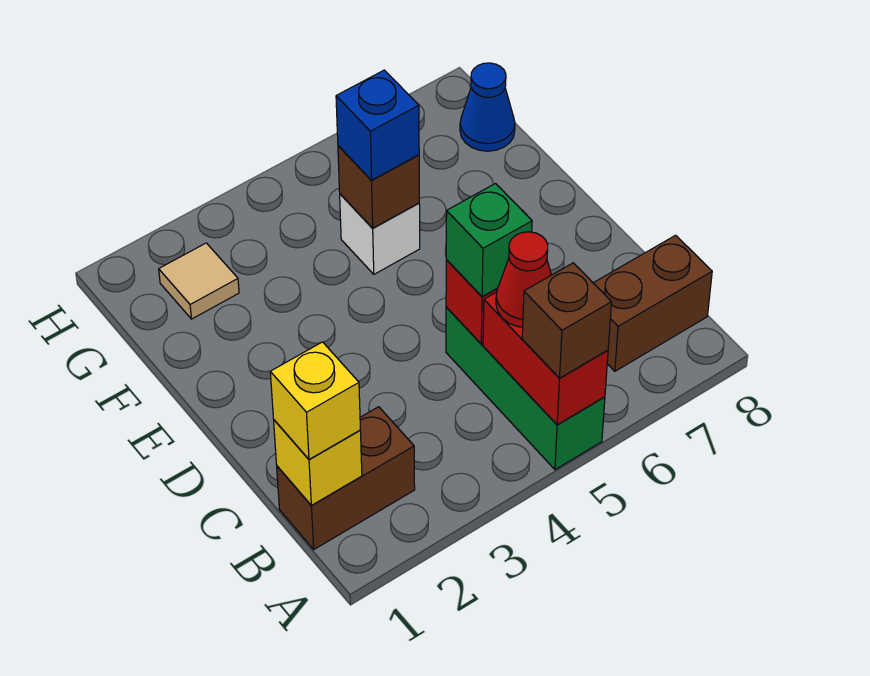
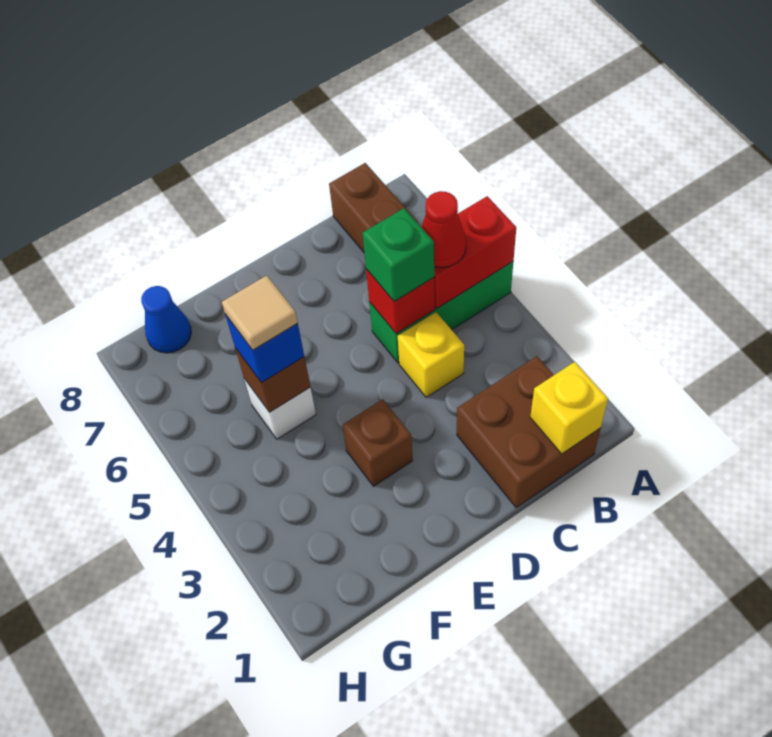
brown brick A5 level 3 -> brown brick E3 level 1
brown brick B1:B2 level 1 -> brown brick B1:C2 level 1
yellow brick B1 level 3 -> yellow brick C4 level 1
tan tile G2 level 1 -> tan tile F5 level 4

